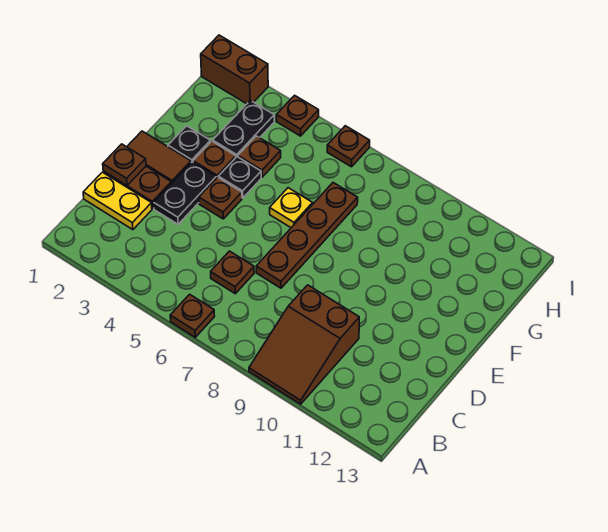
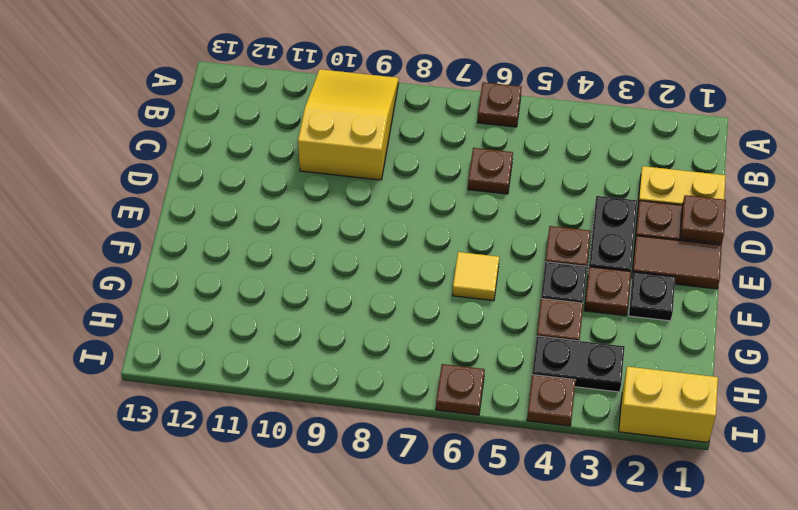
brown slope A9:C10 level 1 top C -> yellow slope A9:C10 level 1 top C
brown plate D7:G7 level 1 -> none
yellow plate F6 level 1 -> yellow tile F6 level 1
black plate G3:H3 level 1 -> black plate H3:H4 level 1
brown brick I1:I2 level 1 -> yellow brick I1:I2 level 1

